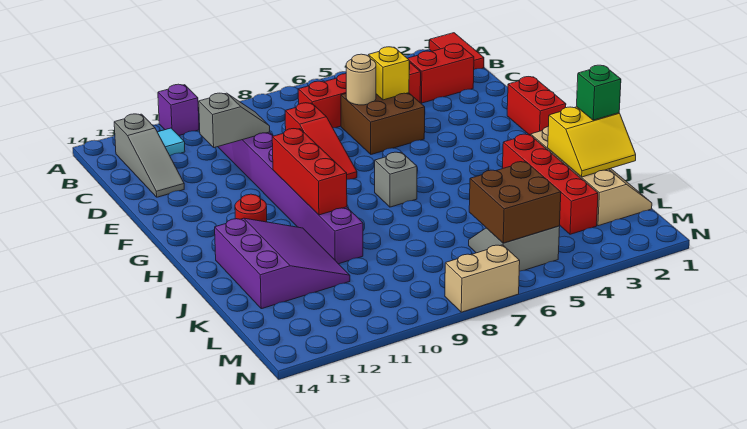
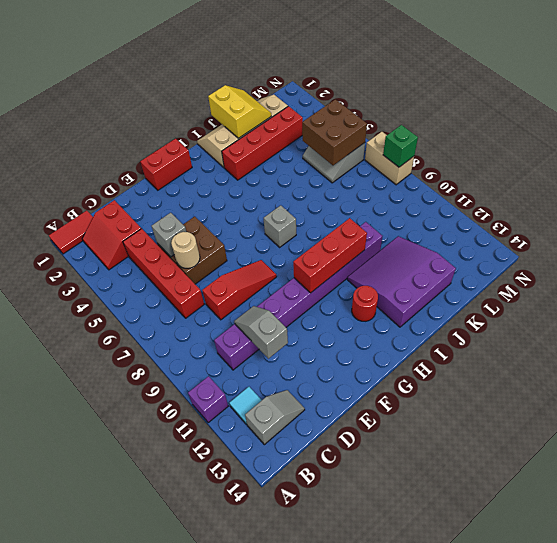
grey slope B13:D13 level 1 top B -> grey slope B13:C13 level 1 top B
yellow brick D5 level 2 -> grey brick D5 level 2
green brick J1 level 3 -> green brick N8 level 2

